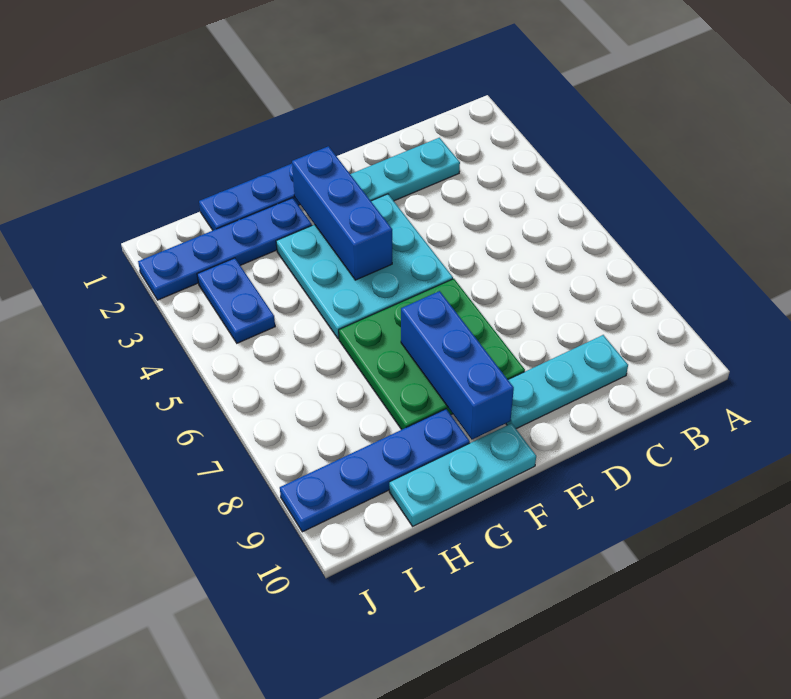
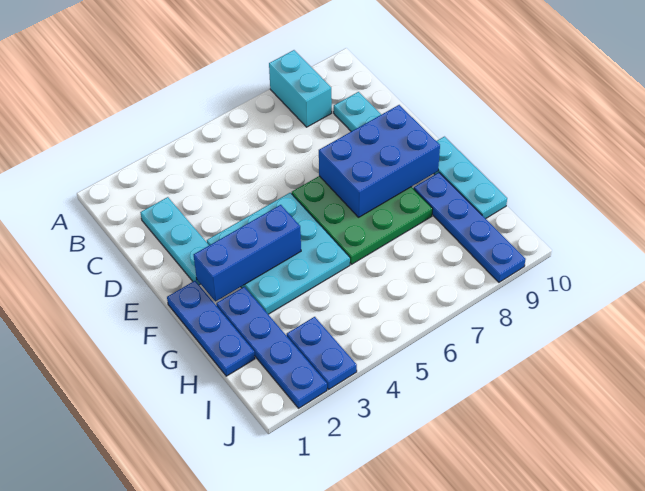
none -> cyan brick A8:B8 level 1
blue brick F7:F9 level 2 -> blue brick E7:F9 level 2
blue plate I3:I4 level 1 -> blue plate I3:J3 level 1

